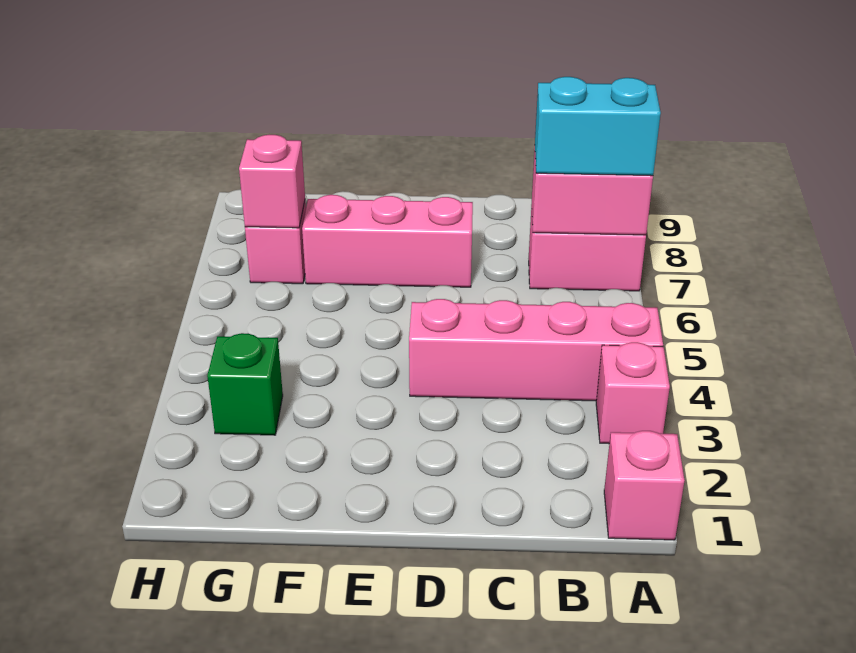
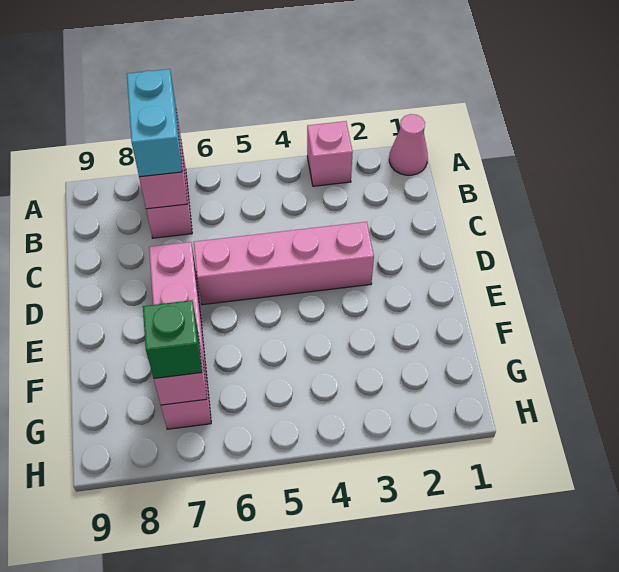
pink brick A1 level 1 -> pink cone A1 level 1
pink brick A4:D4 level 1 -> pink brick D3:D6 level 1
green brick G3 level 1 -> green brick G7 level 3

